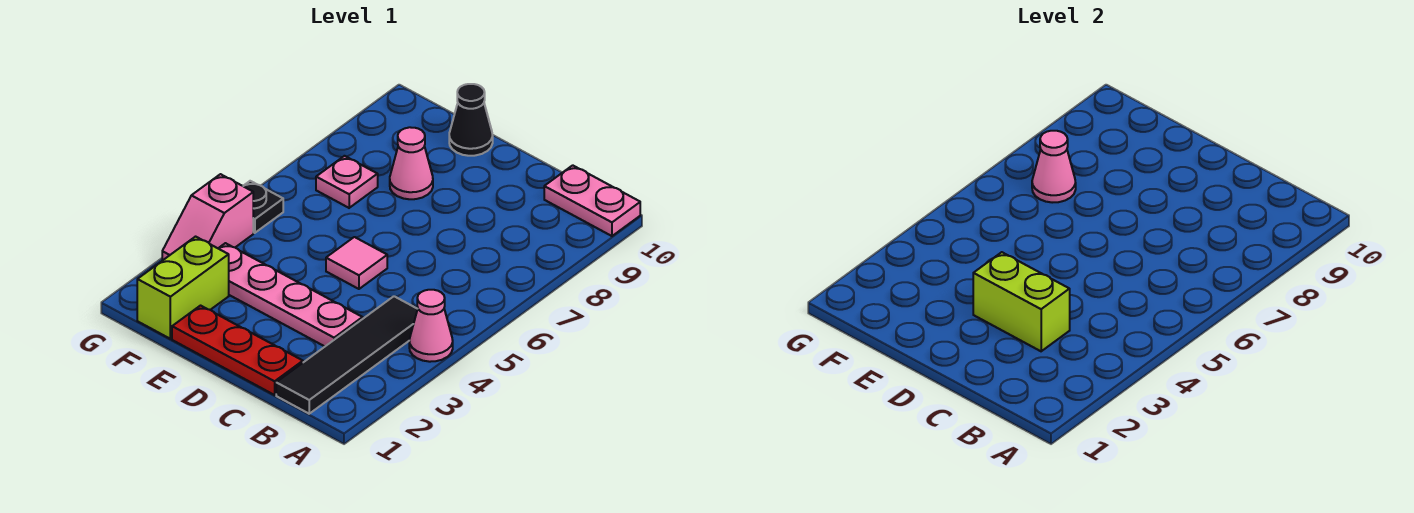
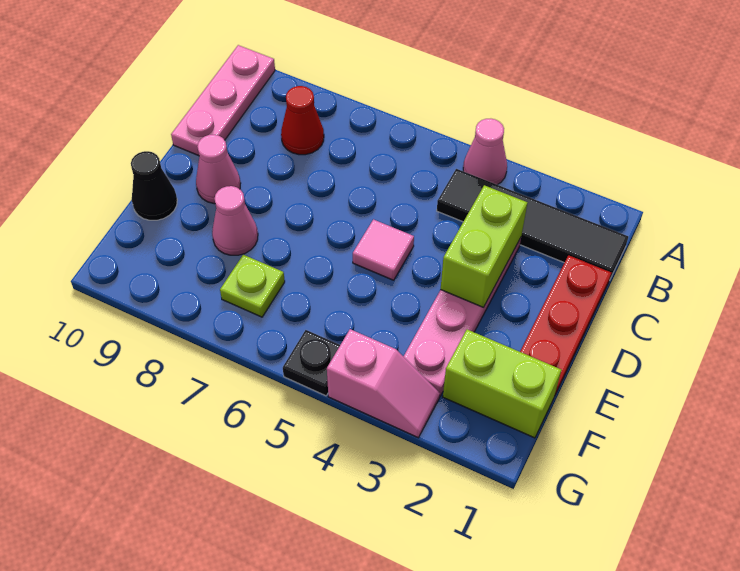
pink plate A10:B10 level 1 -> pink plate A10:C10 level 1
none -> red cone B8 level 1
pink plate F7 level 1 -> lime plate F7 level 1
pink cone F7 level 2 -> pink cone D9 level 1

